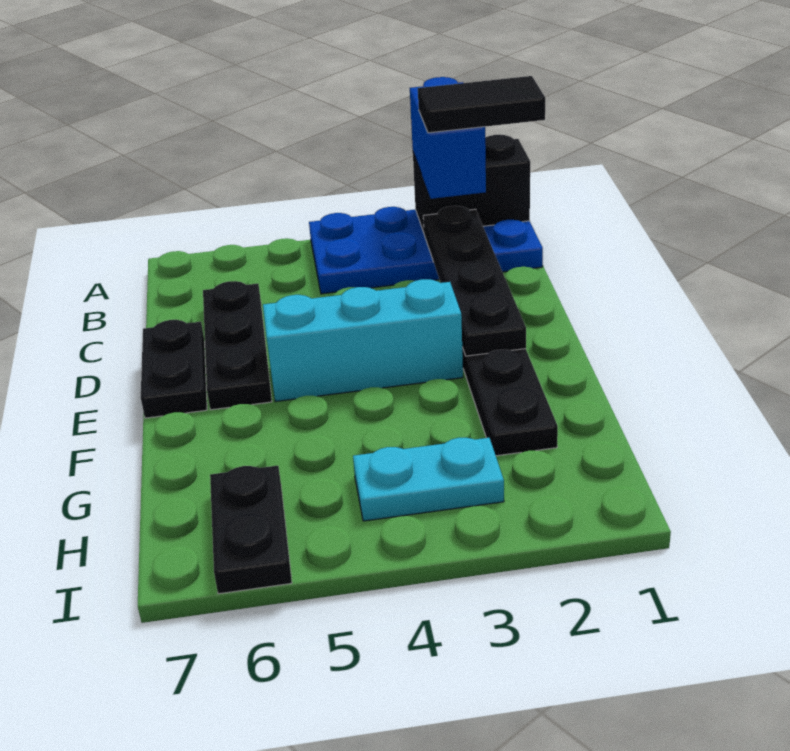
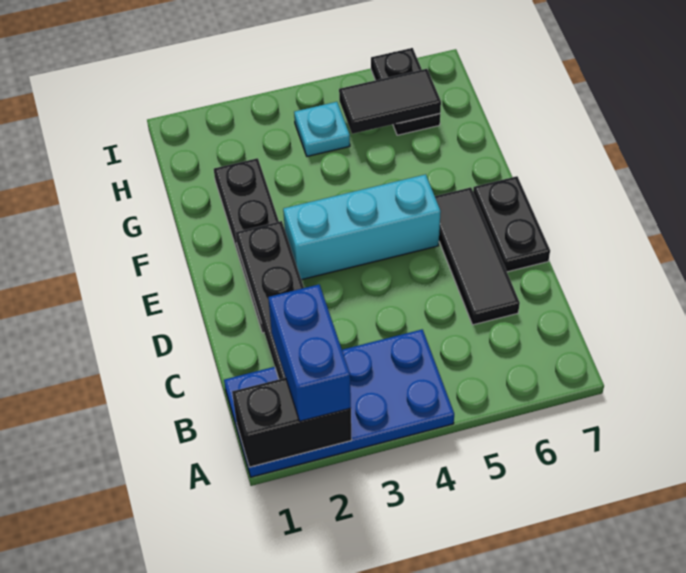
black tile B1:B2 level 4 -> black tile H5:H6 level 2
black plate C6:E6 level 1 -> black tile C6:E6 level 1
cyan plate H3:H4 level 1 -> cyan plate H4 level 1

